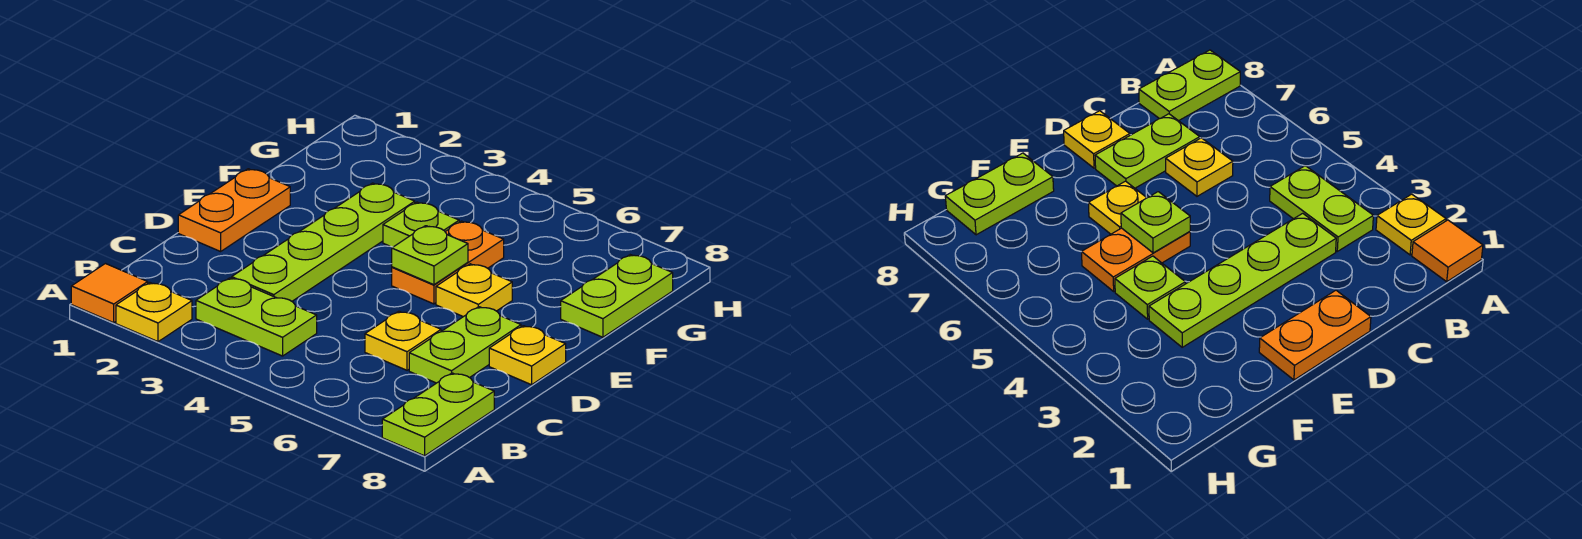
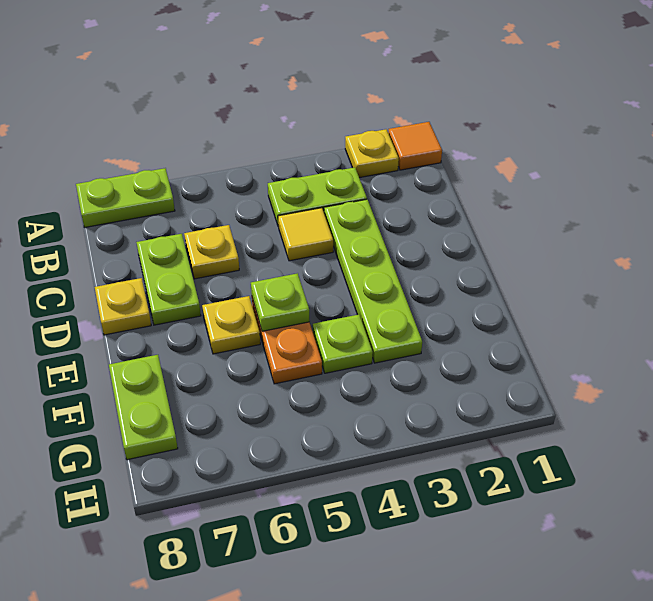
lime plate A8:B8 level 1 -> lime plate A7:A8 level 1
none -> yellow tile C4 level 1
orange plate D1:E1 level 1 -> none

